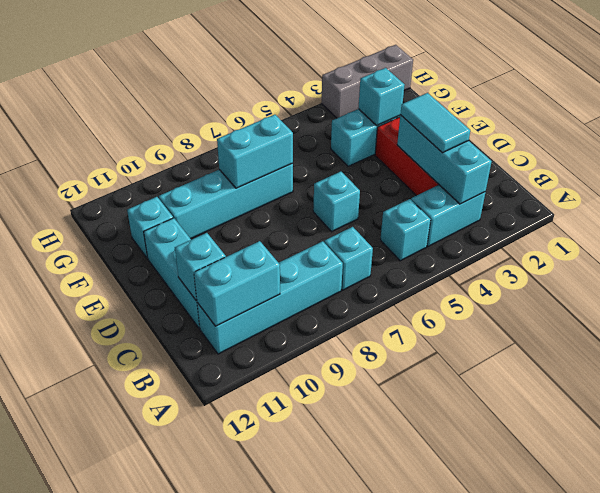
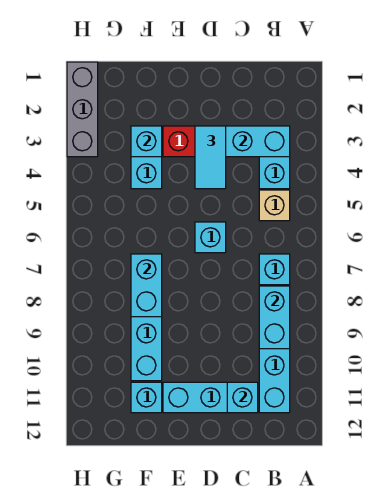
cyan brick B5 level 1 -> tan brick B5 level 1
cyan brick B10:B11 level 2 -> cyan brick B8:B9 level 2
cyan tile C3:D3 level 3 -> cyan tile D3:D4 level 3

